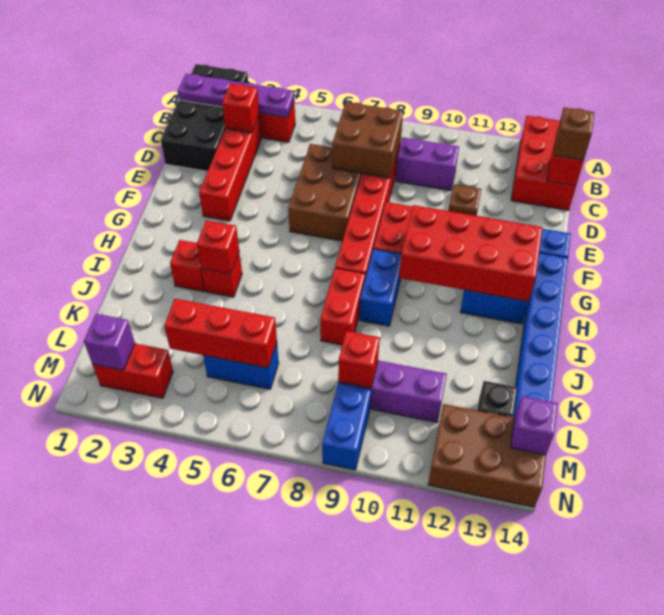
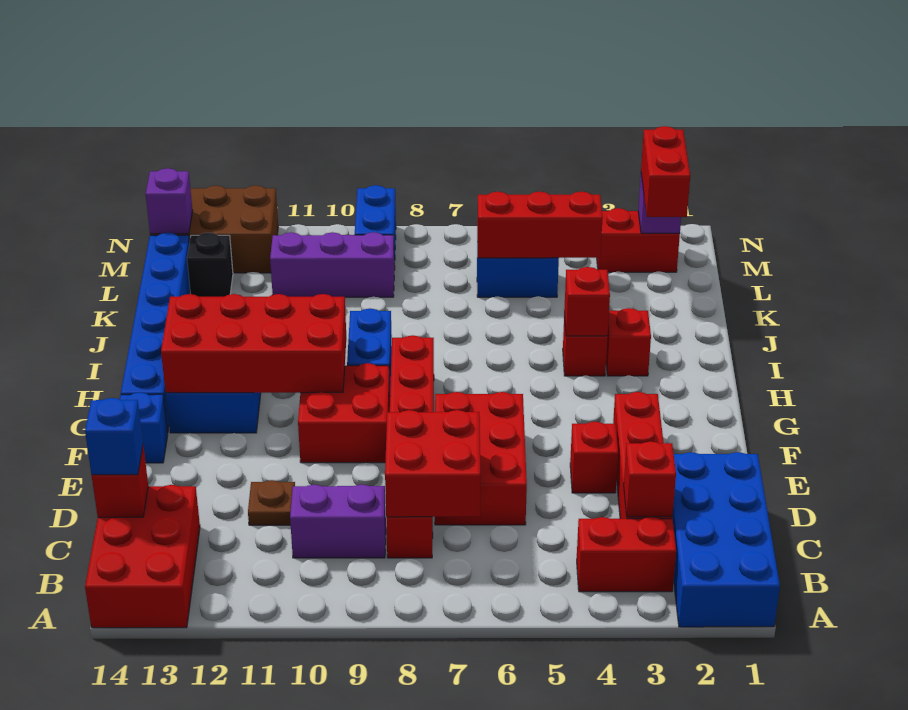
black brick A1:D2 level 1 -> blue brick A1:D2 level 1
purple plate B1:B4 level 2 -> none
brown brick C7:D8 level 2 -> red brick C7:D8 level 2
brown brick C14 level 3 -> blue brick C14 level 3
brown brick D6:F7 level 1 -> red brick D6:F7 level 1
red brick I8:J8 level 1 -> red brick L2:M2 level 3
red brick L9 level 2 -> red brick E4 level 1

